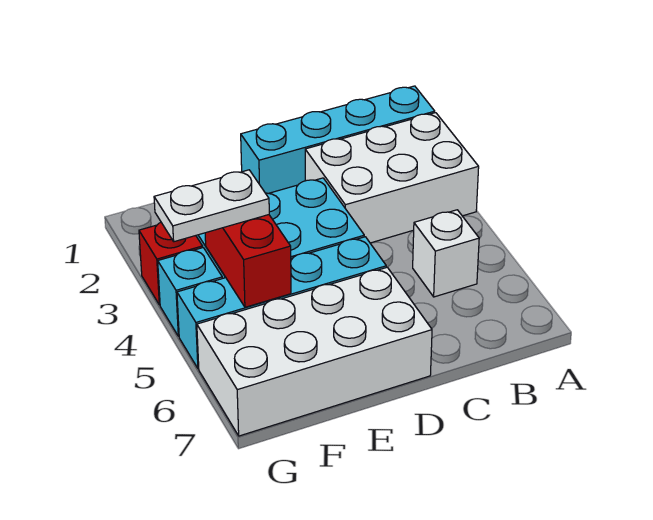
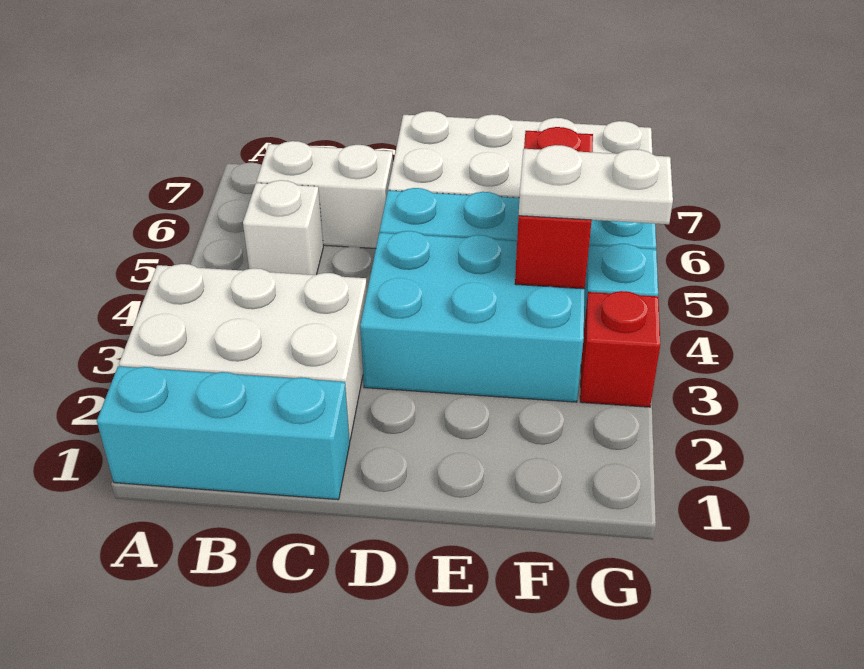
cyan brick A1:D1 level 1 -> cyan brick A1:C1 level 1
none -> white brick B6:C6 level 1

